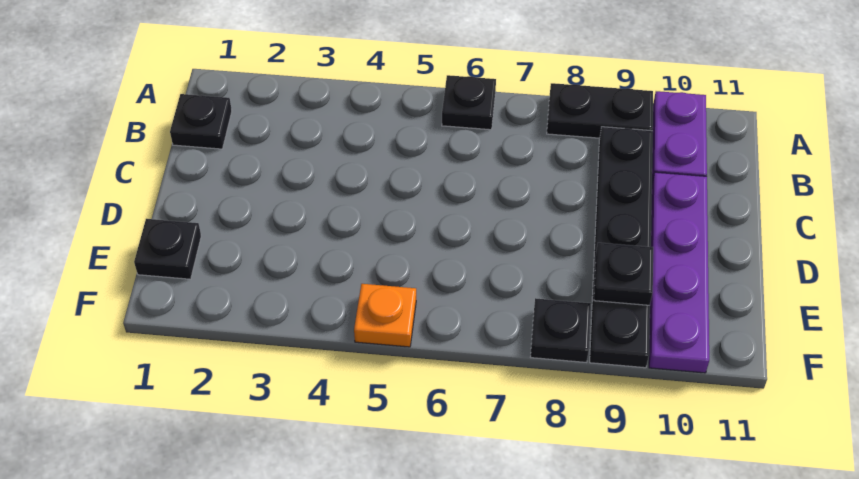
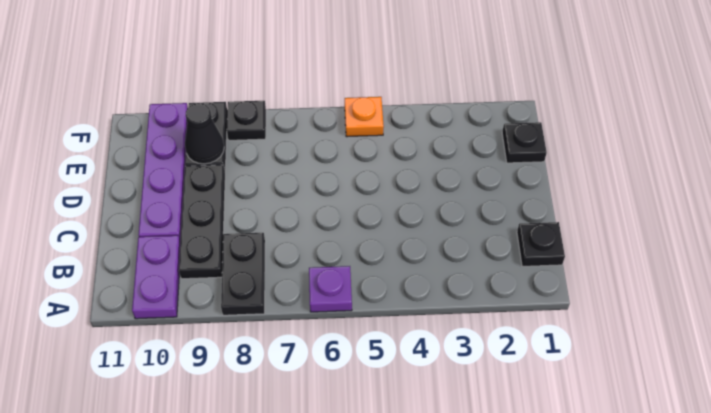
black plate A6 level 1 -> purple plate A6 level 1
black plate A8:A9 level 1 -> black plate A8:B8 level 1
black plate E9 level 2 -> black cone E9 level 2

